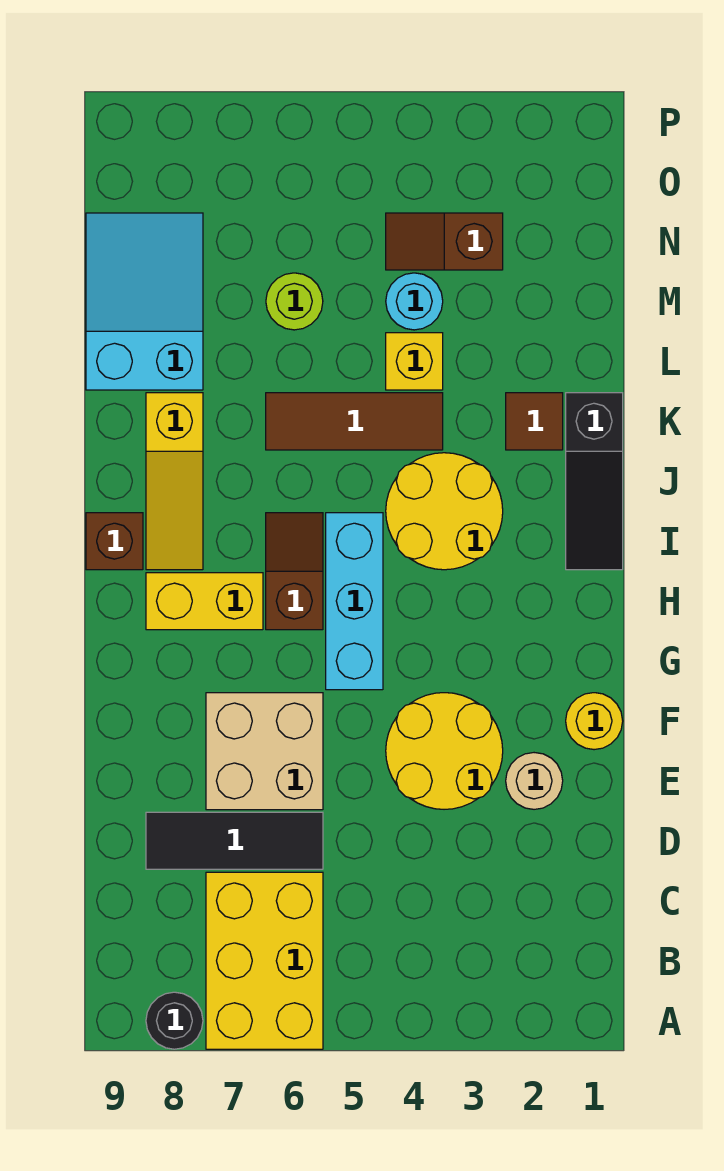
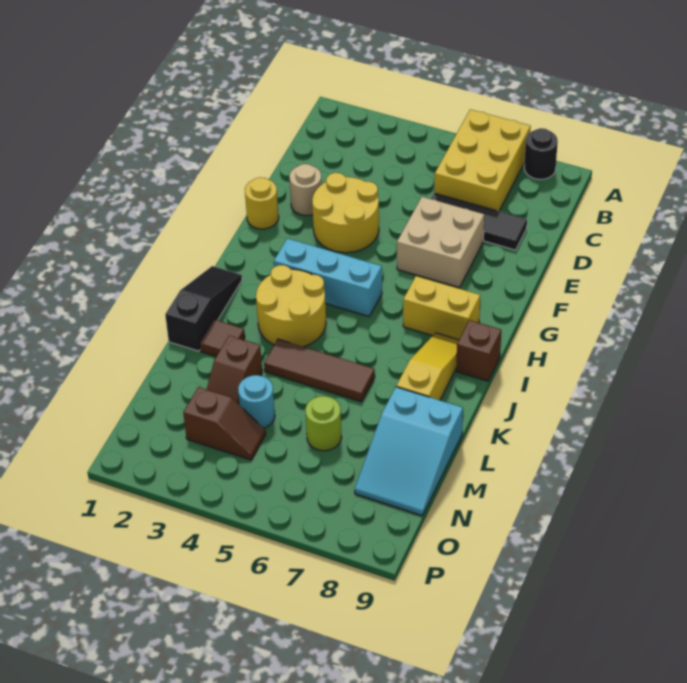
cyan brick G5:I5 level 1 -> cyan brick H3:H5 level 1
brown slope H6:I6 level 1 top H -> brown slope L3:M3 level 1 top L
yellow brick L4 level 1 -> none

